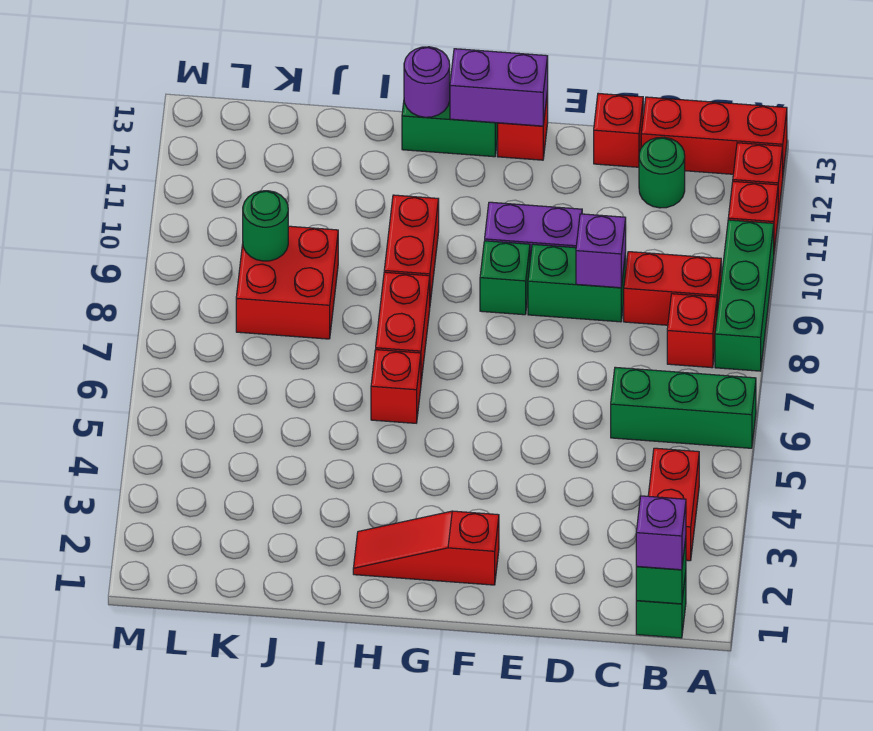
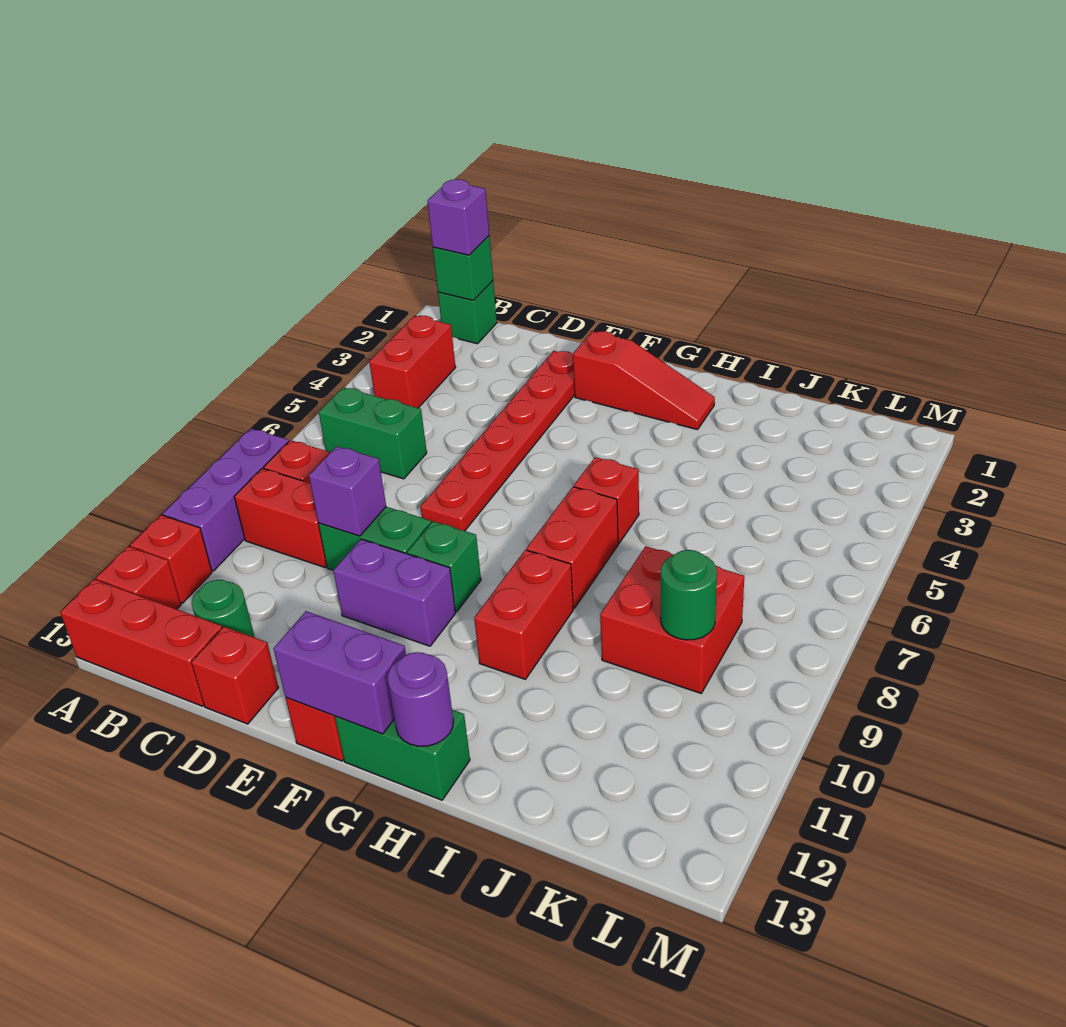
green brick A6:C6 level 1 -> green brick B6:C6 level 1
green brick A8:A10 level 1 -> purple brick A8:A10 level 1
none -> red plate E2:E7 level 1

